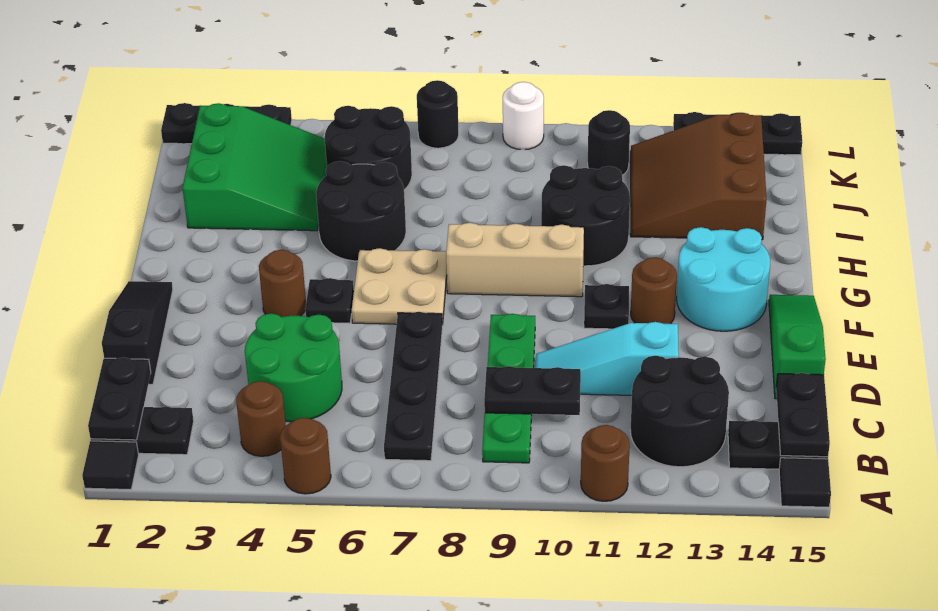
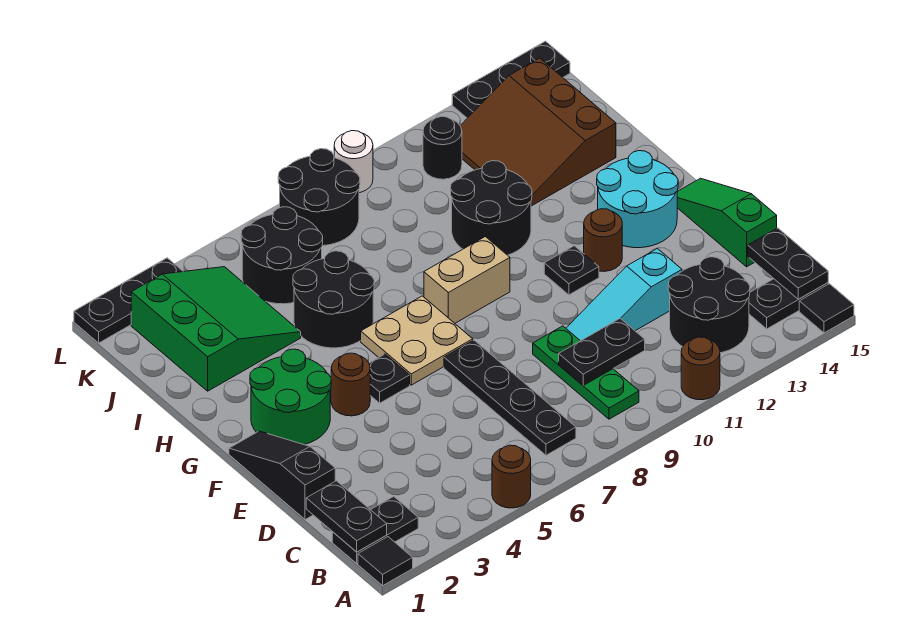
brown round brick B4 level 1 -> none
green plate B9:E9 level 1 -> green plate B9:D9 level 1
green round brick C4:D5 level 1 -> green round brick F2:G3 level 1
tan brick G8:G10 level 1 -> tan brick G8:G9 level 1
black round brick L7 level 1 -> black round brick K7:L8 level 1

